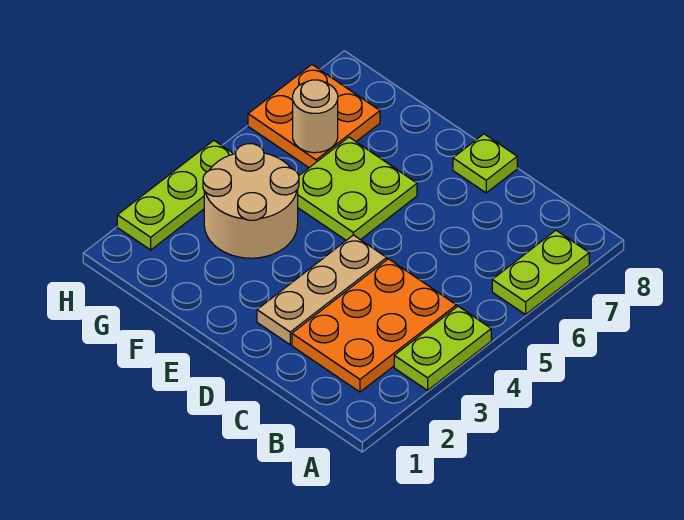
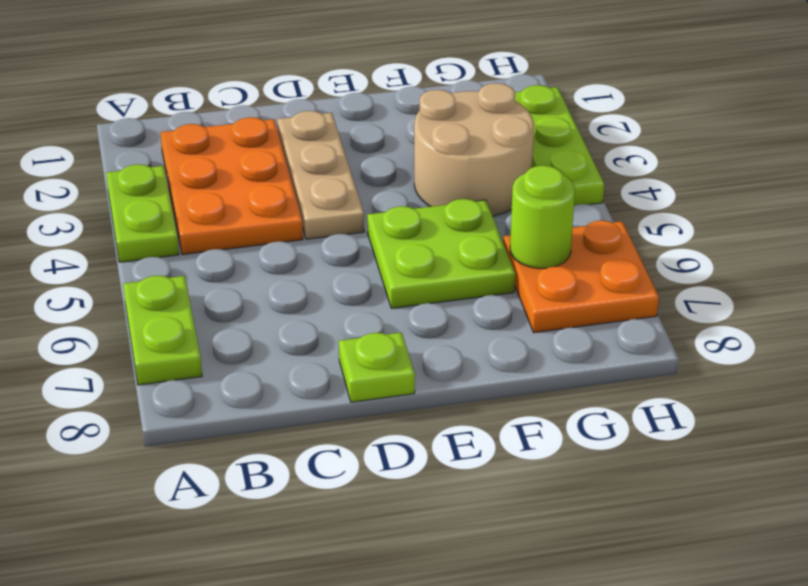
tan round brick G6 level 2 -> lime round brick G6 level 2

